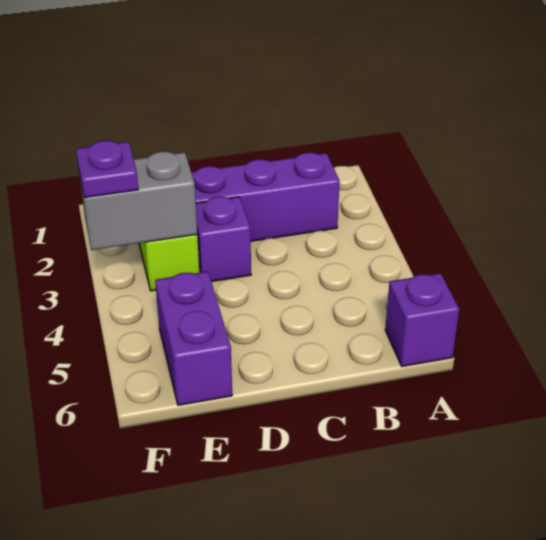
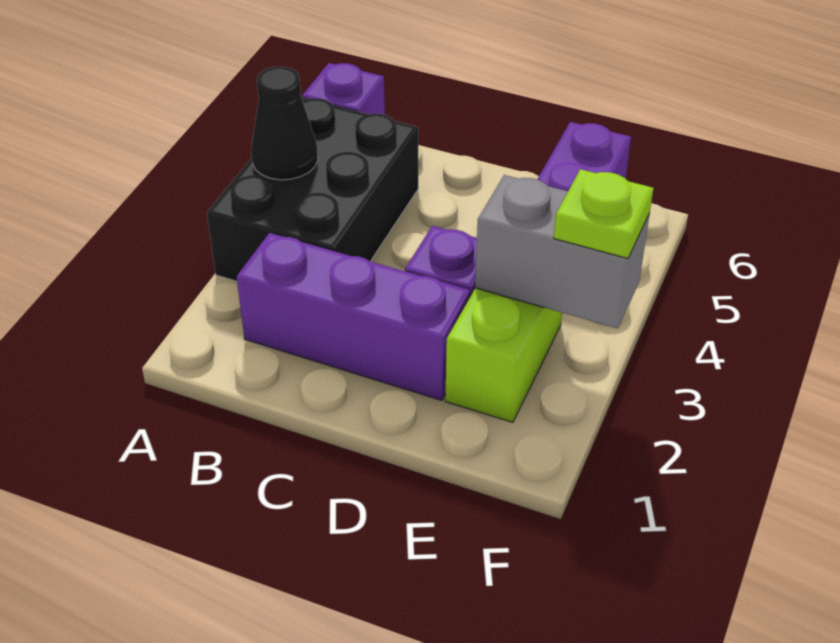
none -> black brick A3:B5 level 1
none -> black cone A4 level 2
purple plate F3 level 3 -> lime plate F3 level 3

